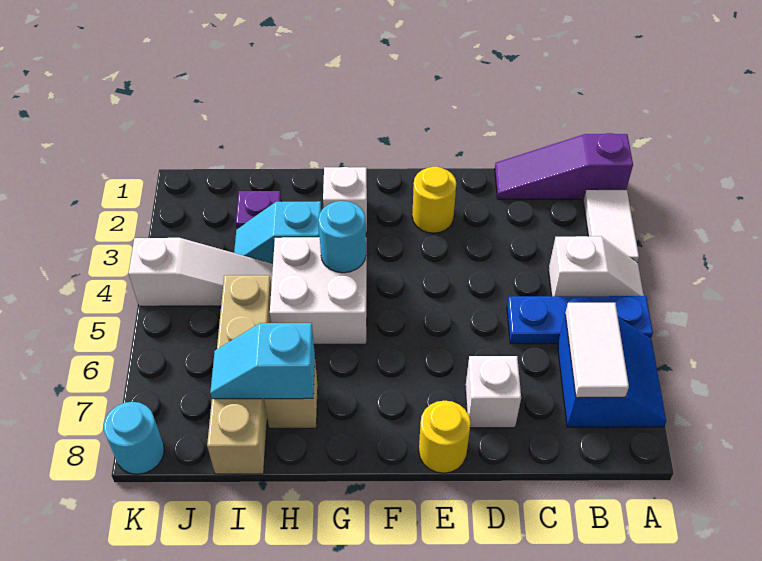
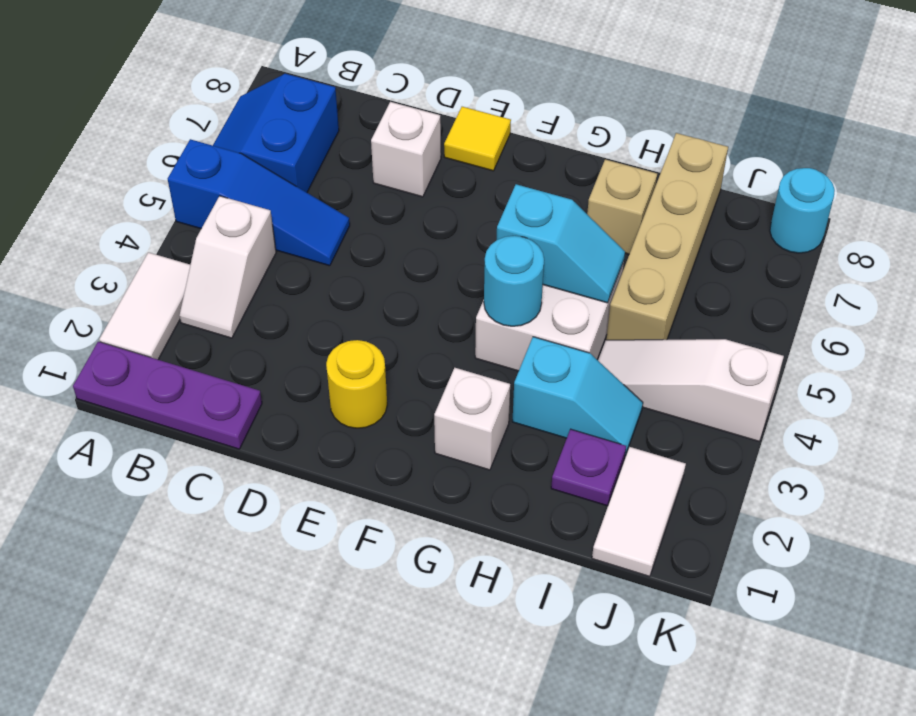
purple slope A1:C1 level 1 top A -> purple plate A1:C1 level 1
white slope A4:B4 level 1 top B -> white slope B3:B4 level 1 top 4
blue plate A5:C5 level 1 -> blue slope A5:C5 level 1 top A
white tile B6:B7 level 2 -> white tile J1:J2 level 1
yellow round brick E8 level 1 -> yellow tile E8 level 1
cyan slope H7:I7 level 2 top H -> cyan slope G5:H5 level 2 top G

